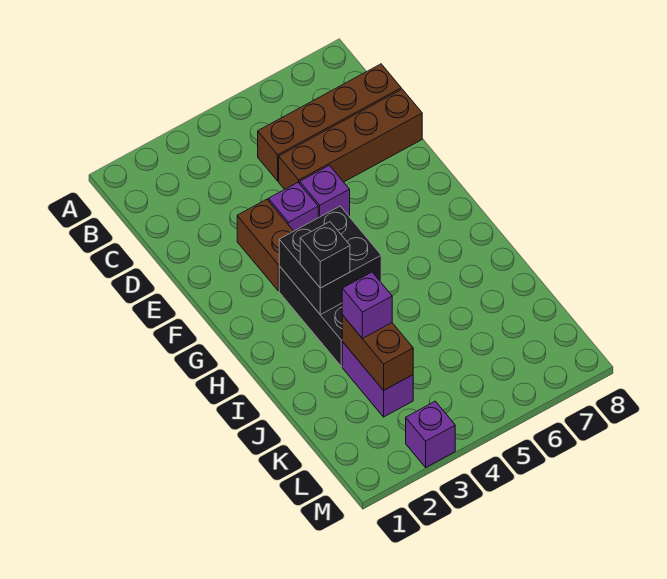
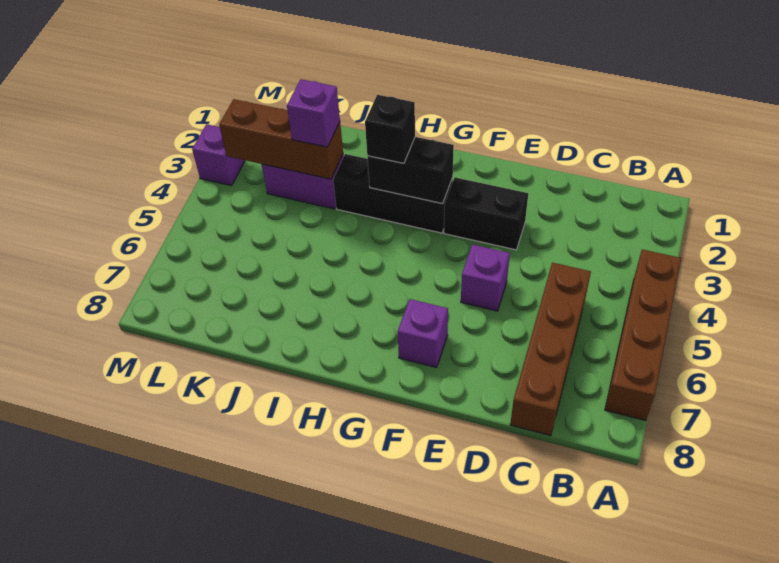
brown brick D5:D8 level 1 -> brown brick A4:A7 level 1
brown brick E3:F3 level 1 -> black brick E3:F3 level 1
purple brick E4 level 1 -> purple brick F7 level 1
black brick G3:H4 level 2 -> black brick G3:H3 level 2
brown brick J3:K3 level 2 -> brown brick J3:L3 level 2

